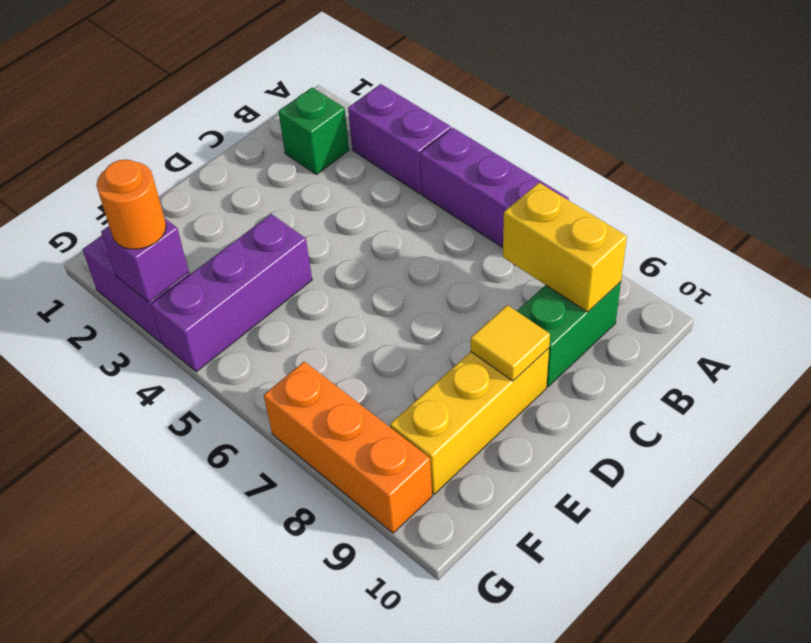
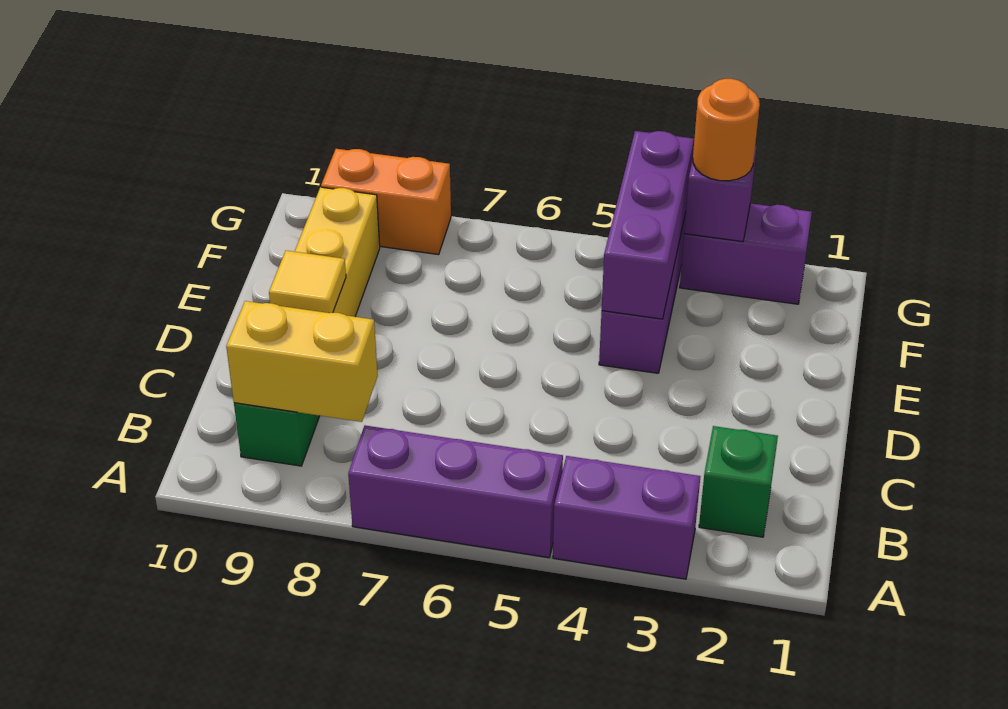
none -> purple brick E4:G4 level 2
orange brick G7:G9 level 1 -> orange brick G8:G9 level 1

